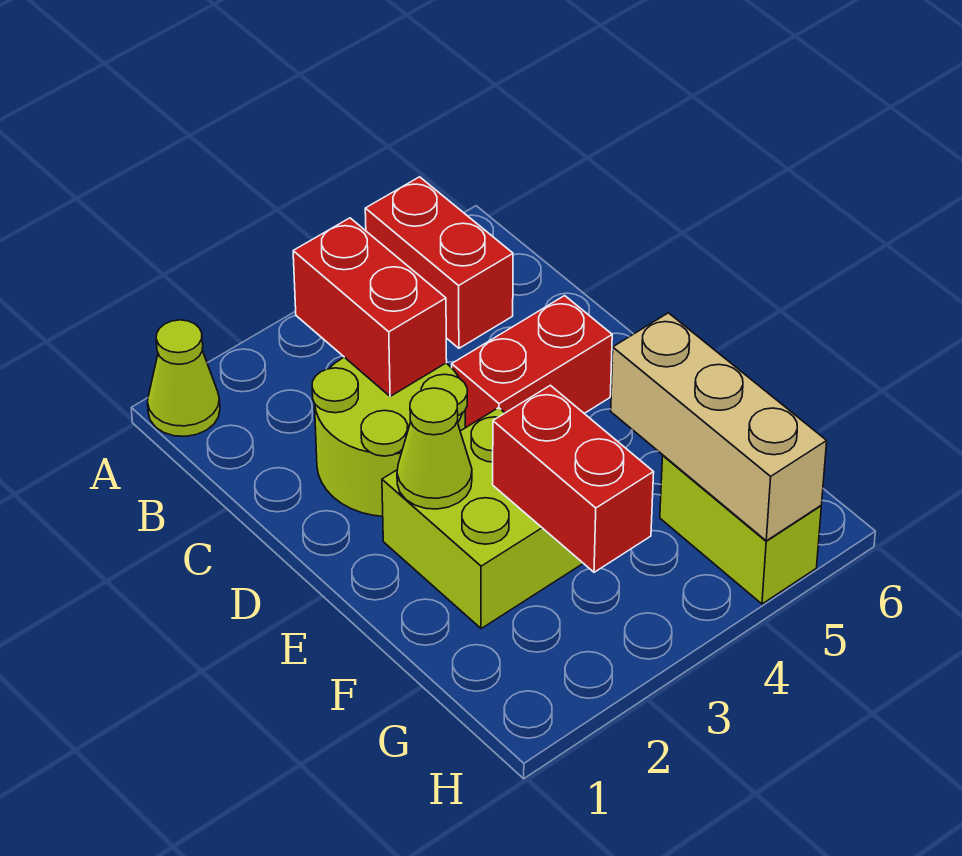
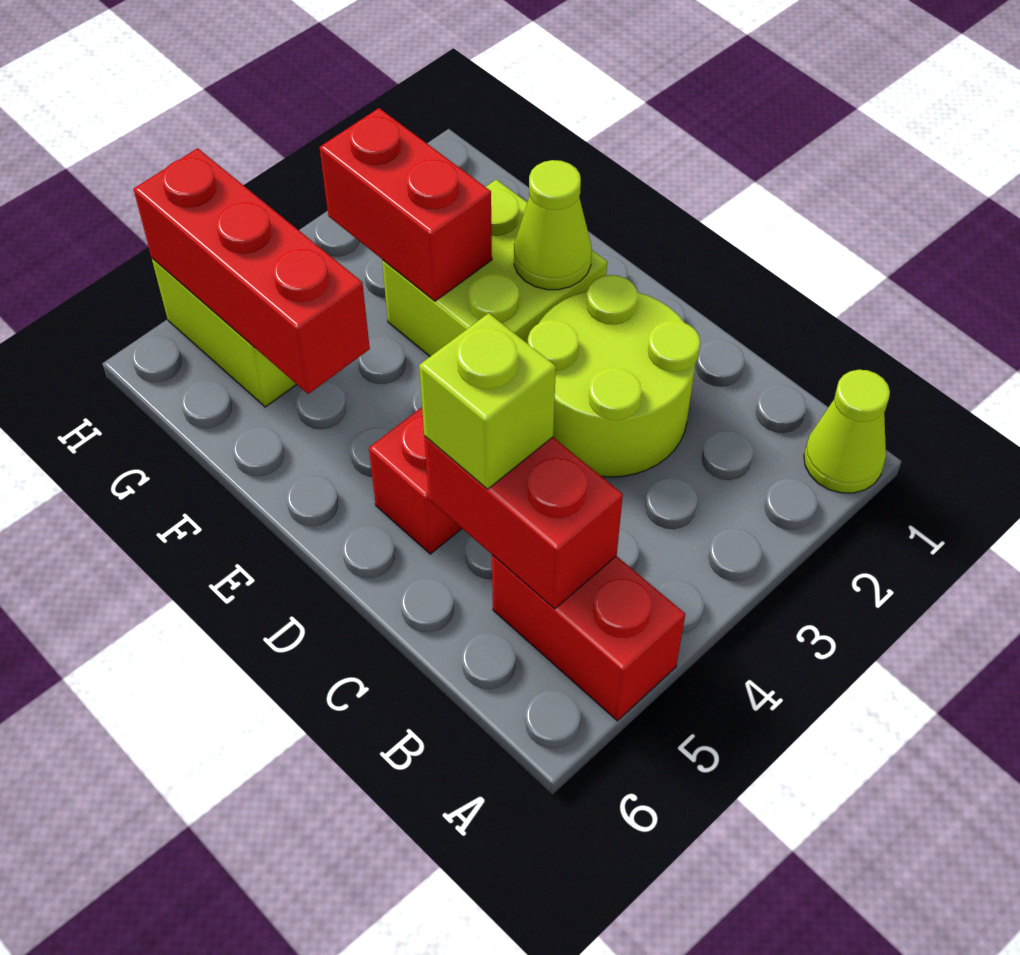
red brick B3:C3 level 2 -> red brick B5:C5 level 2
none -> lime brick C5 level 3
tan brick F5:H5 level 2 -> red brick F5:H5 level 2

